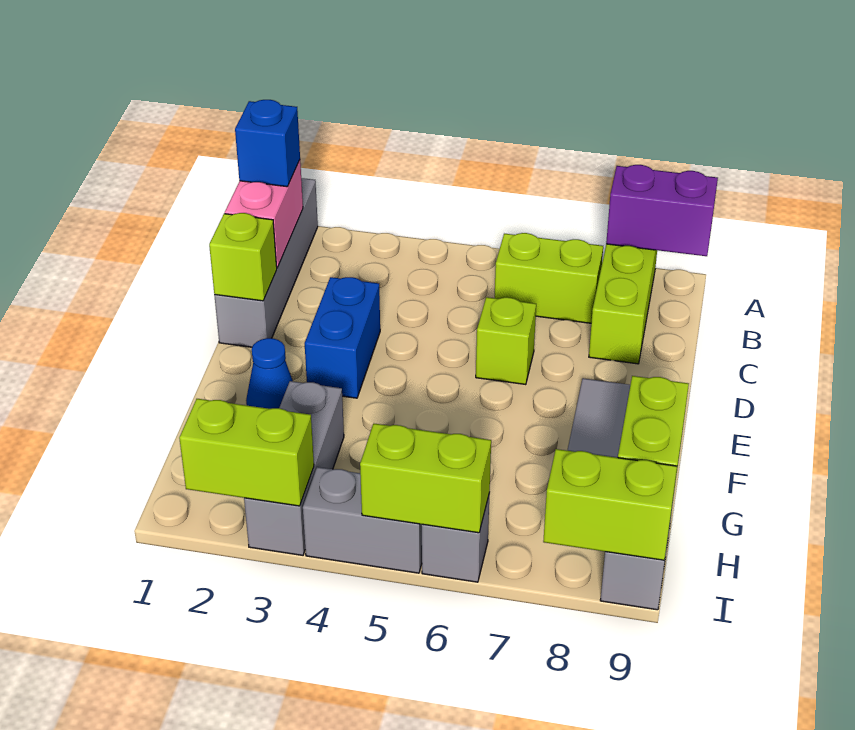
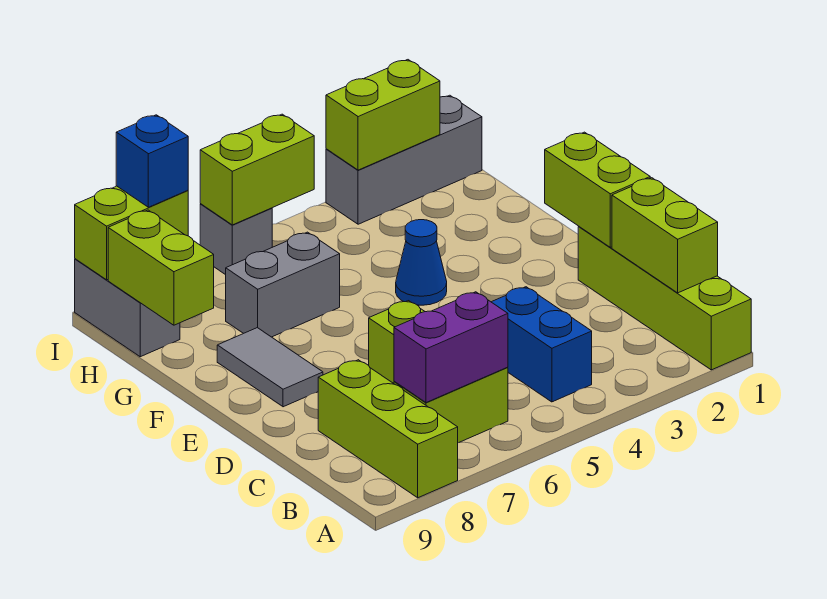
grey brick A1:D1 level 1 -> lime brick A1:D1 level 1
purple brick A8:A9 level 2 -> purple brick B6:B7 level 2
pink brick B1:C1 level 2 -> lime brick B1:C1 level 2
blue brick B1 level 3 -> blue brick I8 level 3
lime brick D1 level 2 -> lime brick D1:E1 level 2
blue brick D3:E3 level 1 -> blue brick B4:C4 level 1
blue cone F2 level 1 -> blue cone F4 level 1
grey brick G3:I3 level 1 -> grey brick I1:I3 level 1
grey brick I4:I5 level 1 -> grey brick G6:G7 level 1

